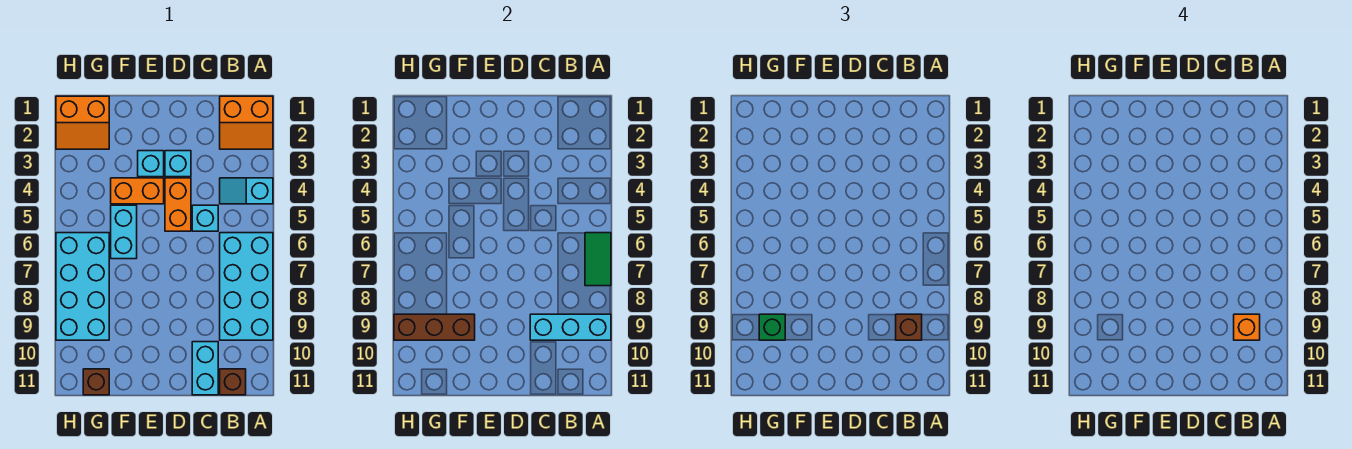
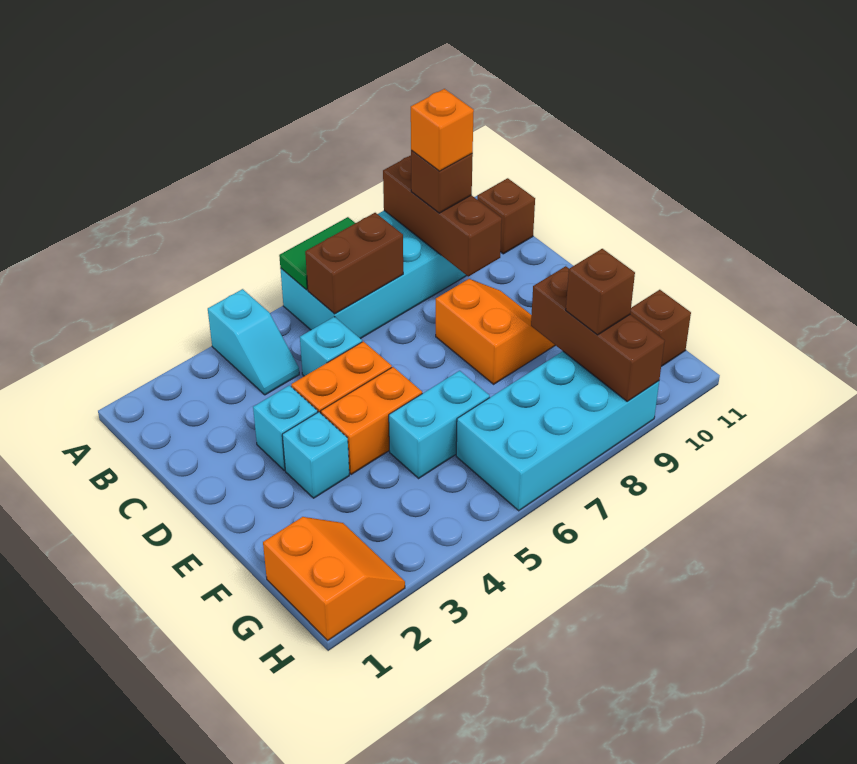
orange slope A1:B2 level 1 top 1 -> orange slope D8:E9 level 1 top 8
cyan brick A9:C9 level 2 -> brown brick A9:C9 level 2
none -> brown brick B6:B7 level 2
cyan brick C10:C11 level 1 -> none
orange brick E4:F4 level 1 -> orange brick E4:E5 level 1
green brick G9 level 3 -> brown brick G9 level 3

